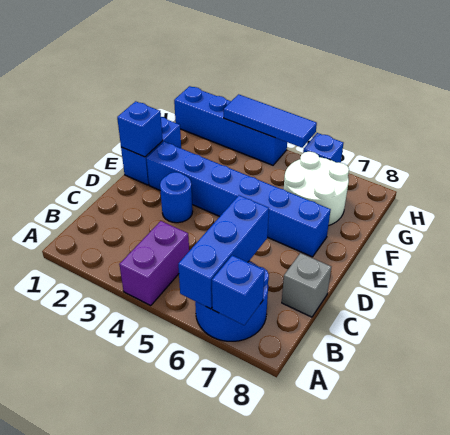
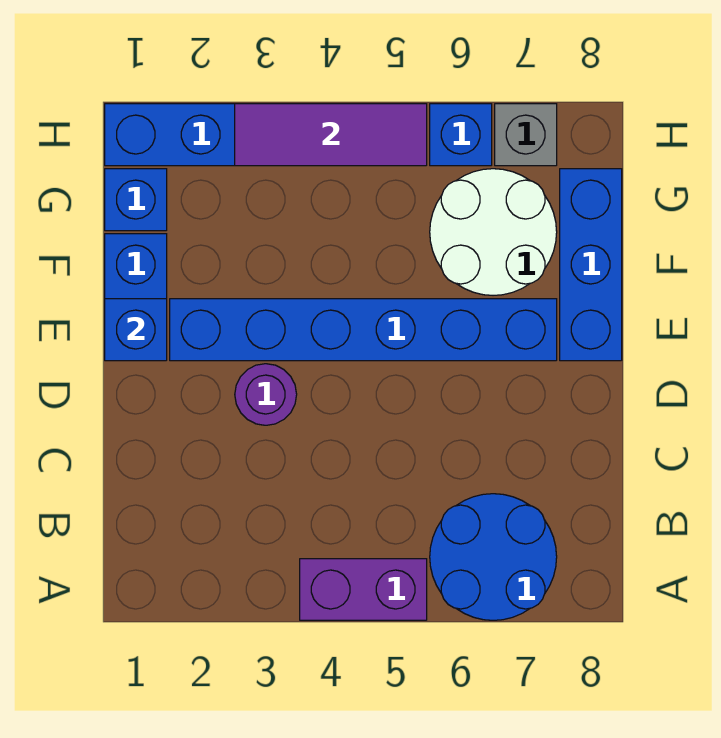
purple brick A4:B4 level 1 -> purple brick A4:A5 level 1
blue brick A6:C6 level 2 -> blue brick E8:G8 level 1
blue brick A7 level 2 -> blue brick G1 level 1
grey brick C8 level 1 -> grey brick H7 level 1
blue round brick D3 level 1 -> purple round brick D3 level 1
blue tile H3:H5 level 2 -> purple tile H3:H5 level 2

